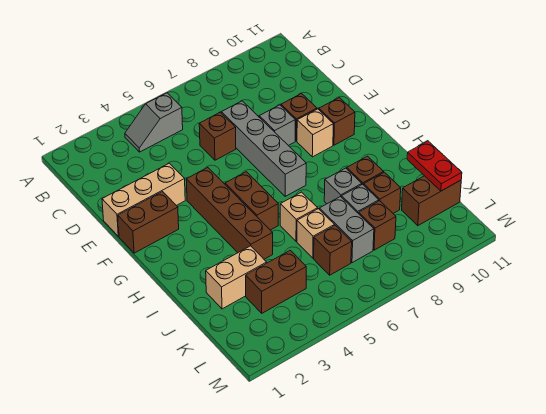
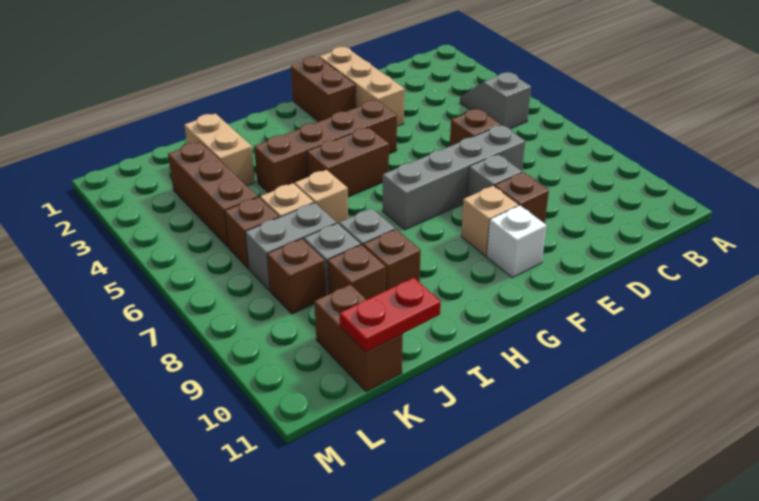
brown brick F10 level 1 -> white brick F10 level 1
brown brick K3:K4 level 1 -> brown brick K3:K5 level 1

